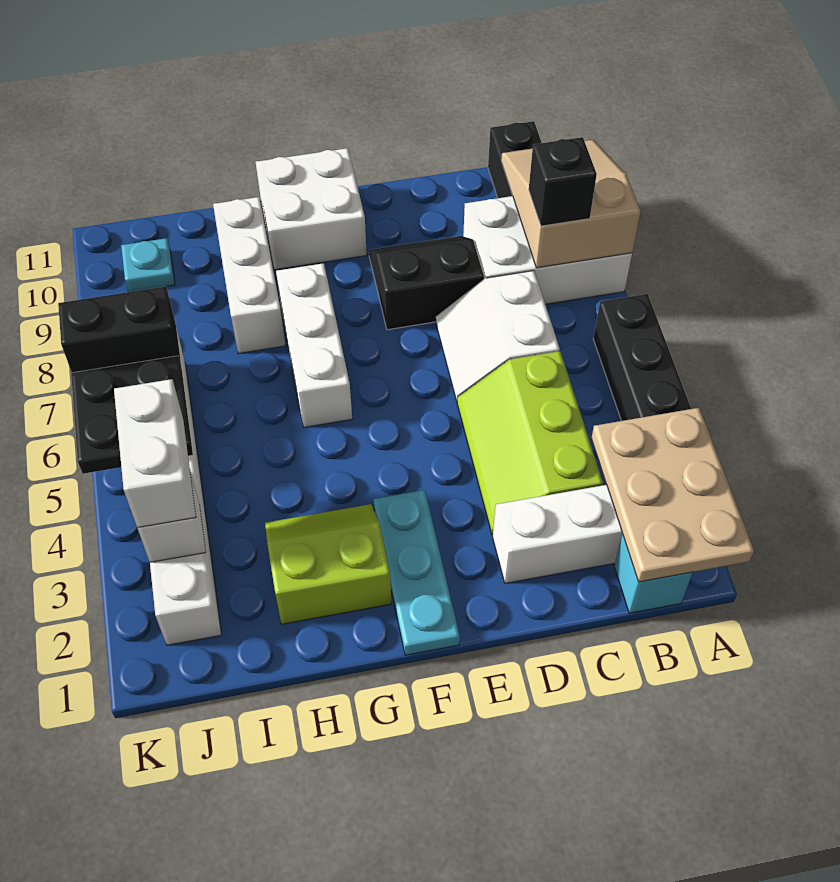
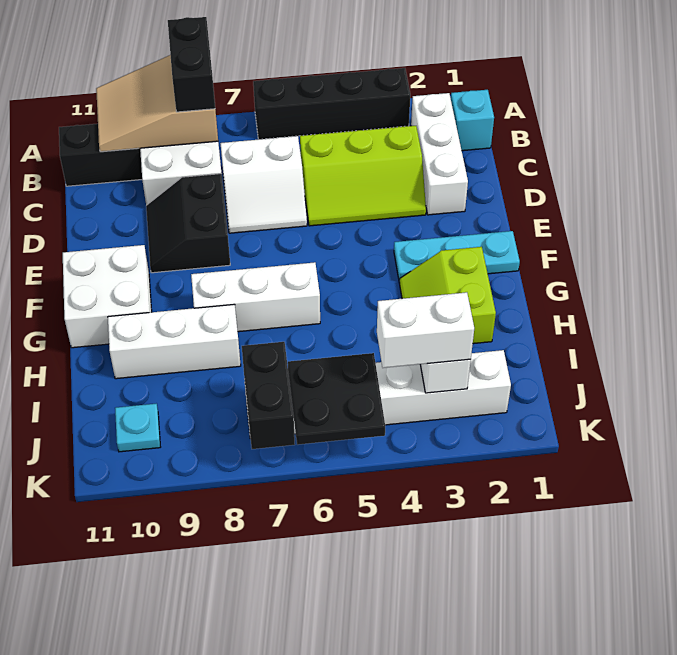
tan plate A1:B3 level 2 -> none
black brick B8 level 3 -> black brick A8:B8 level 3

